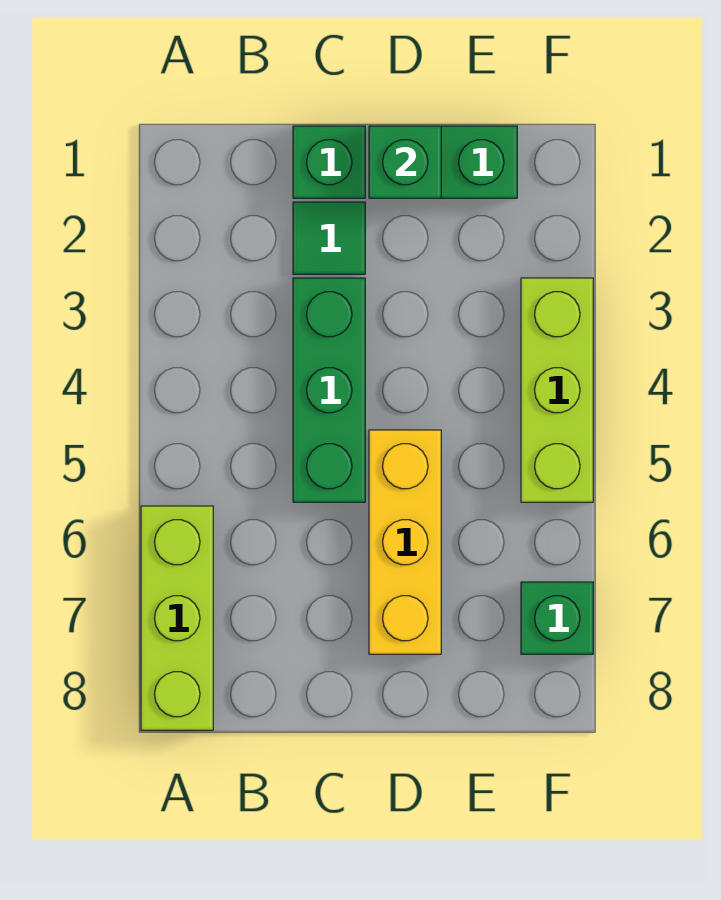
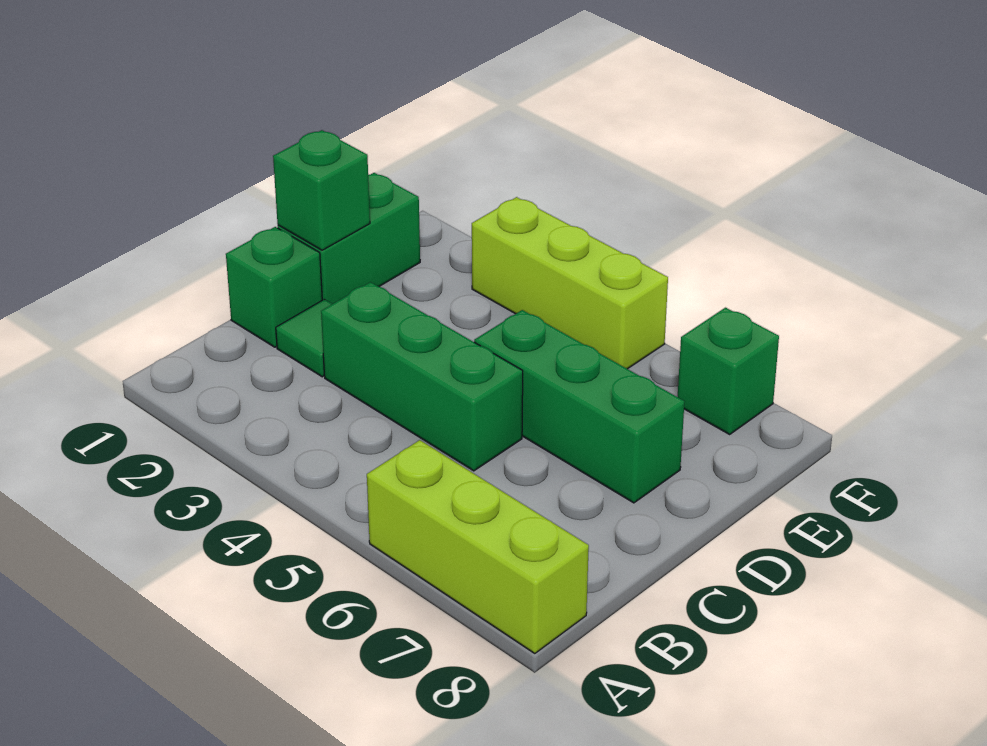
yellow brick D5:D7 level 1 -> green brick D5:D7 level 1

